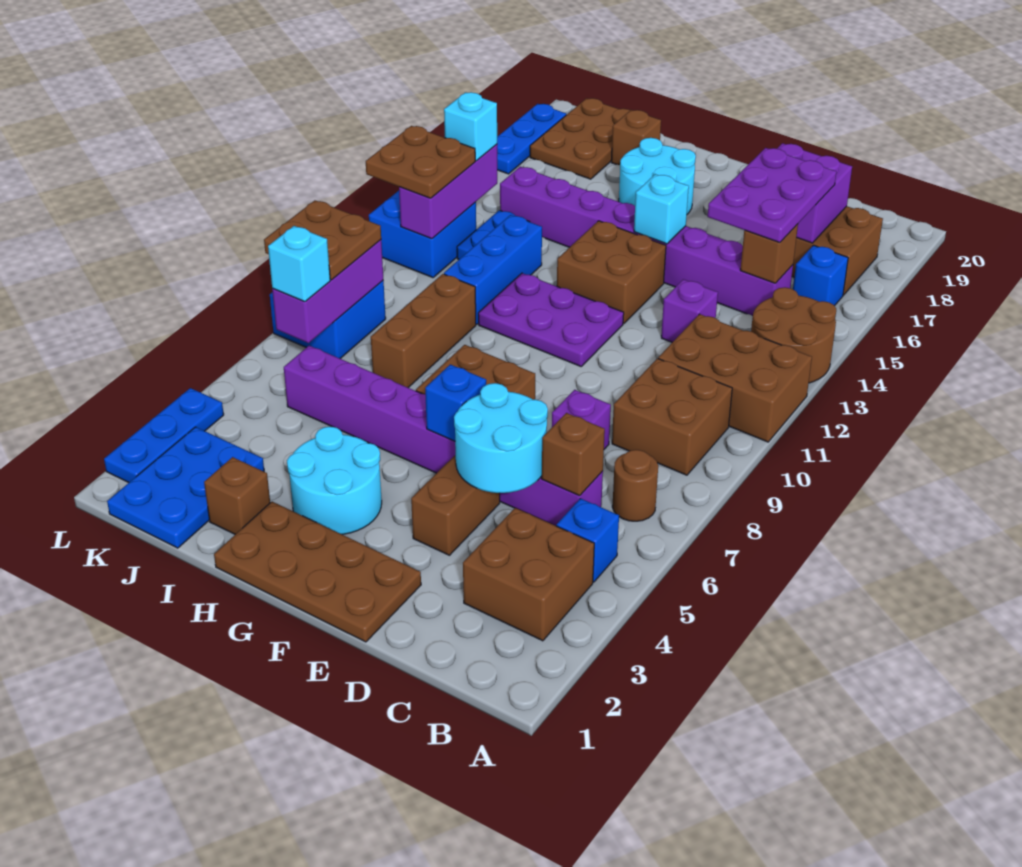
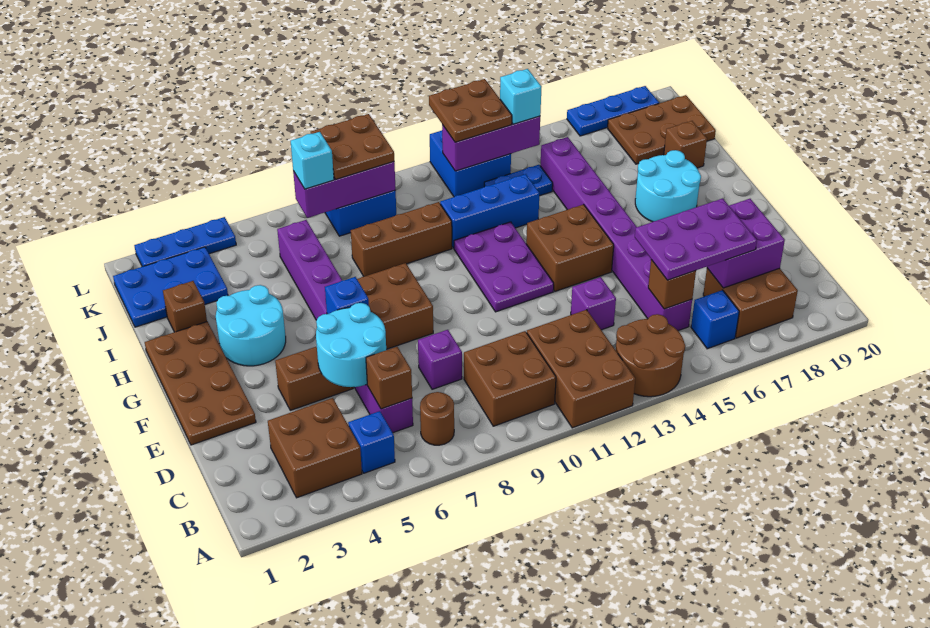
cyan brick F15 level 2 -> none

